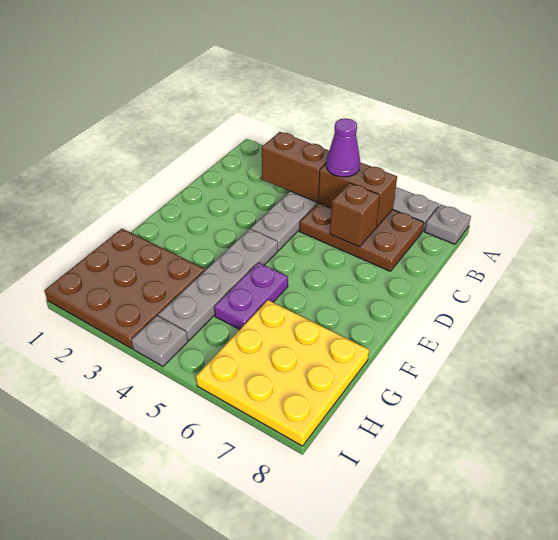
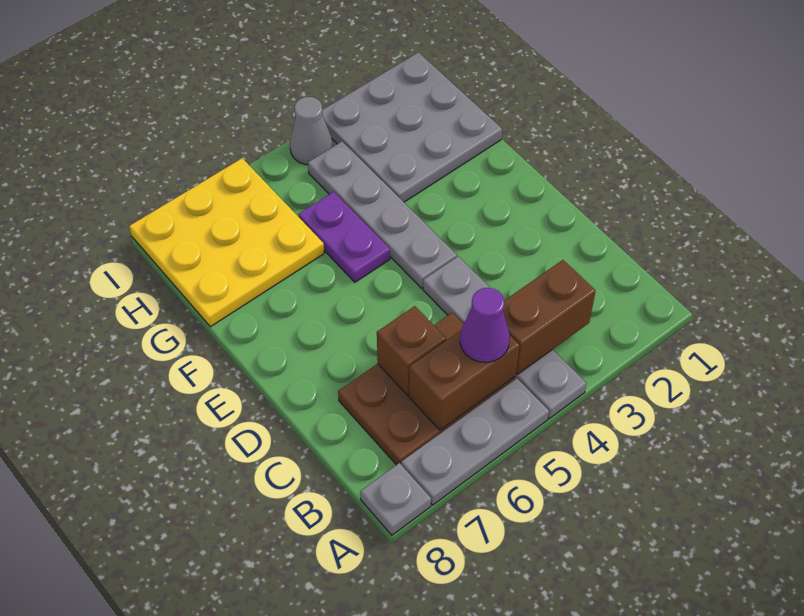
brown plate G1:I3 level 1 -> grey plate G1:I3 level 1
grey plate I4 level 1 -> grey cone I4 level 1

